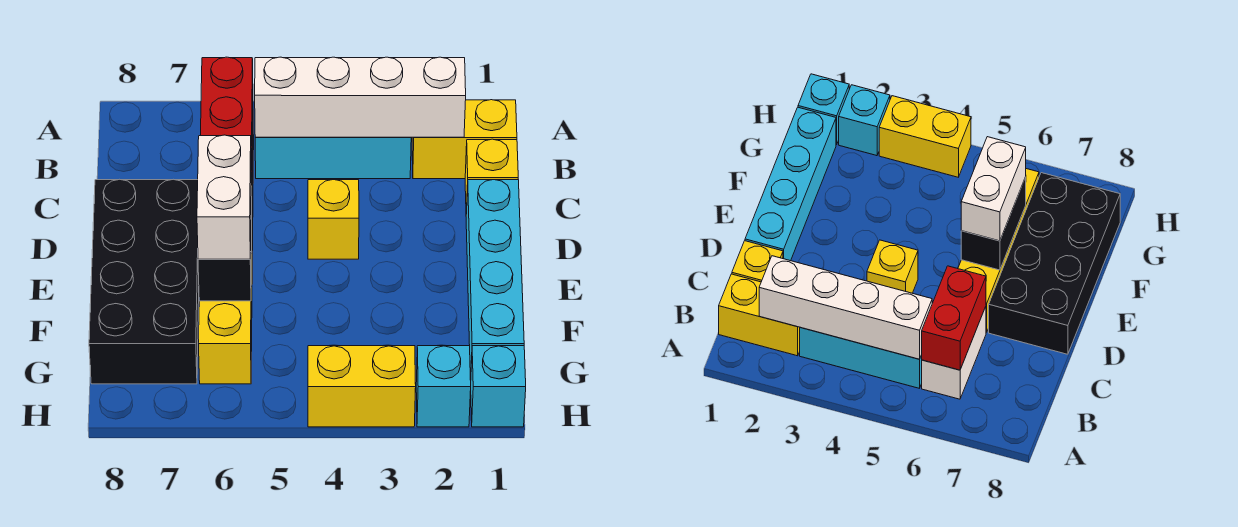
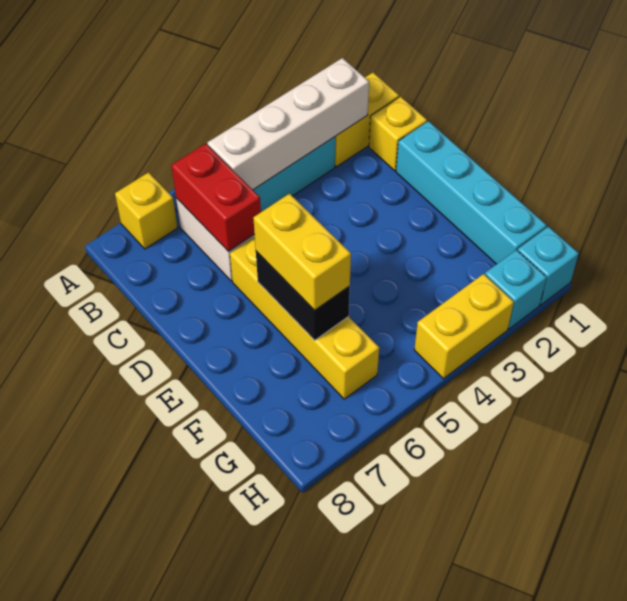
yellow brick D4 level 1 -> yellow brick A7 level 1
black brick D7:G8 level 1 -> none
white brick E6:F6 level 3 -> yellow brick E6:F6 level 3

